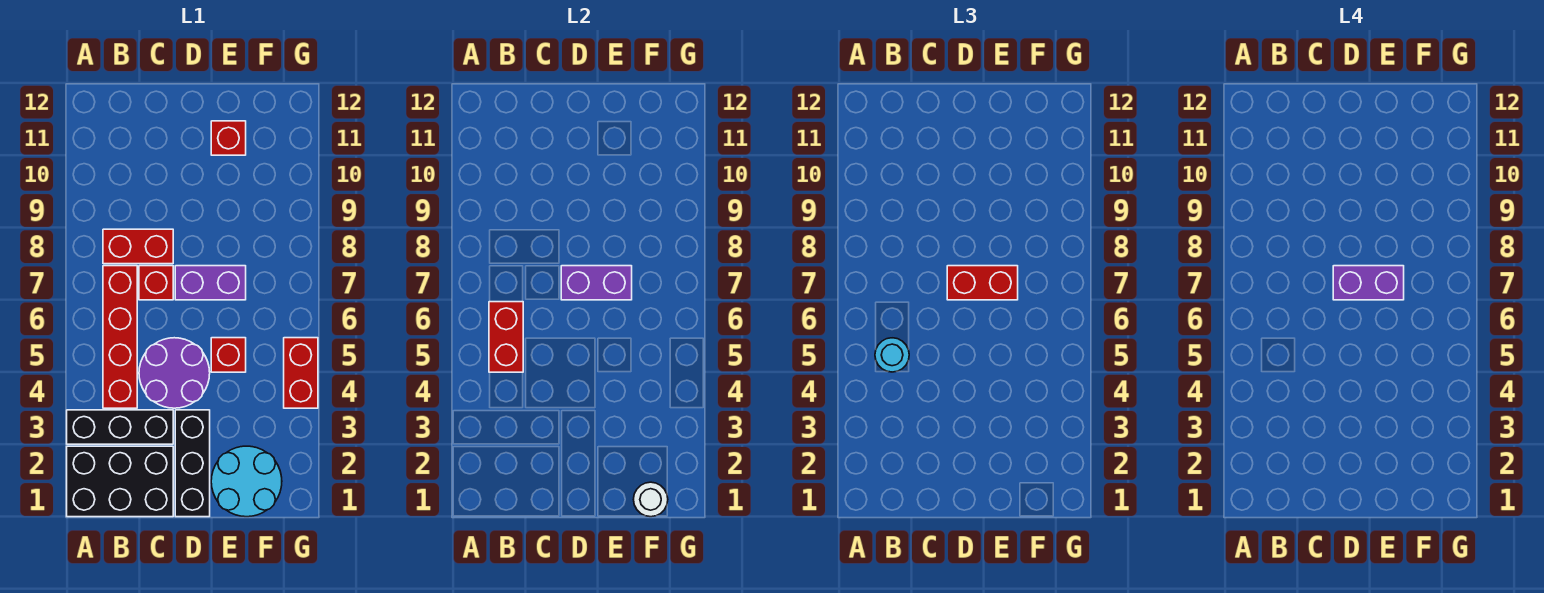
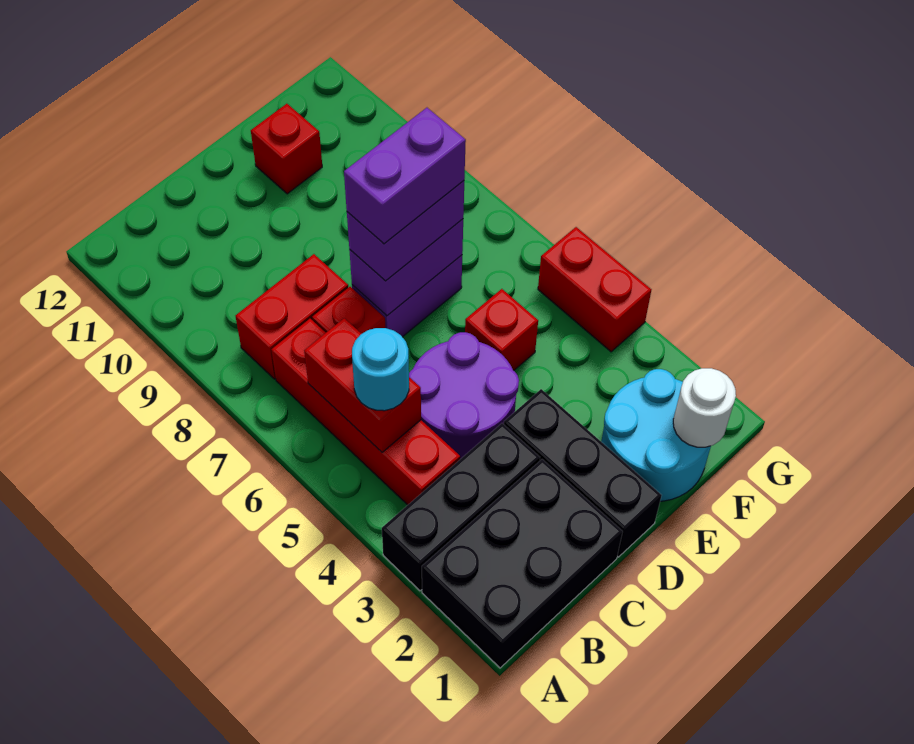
red brick D7:E7 level 3 -> purple brick D7:E7 level 3

